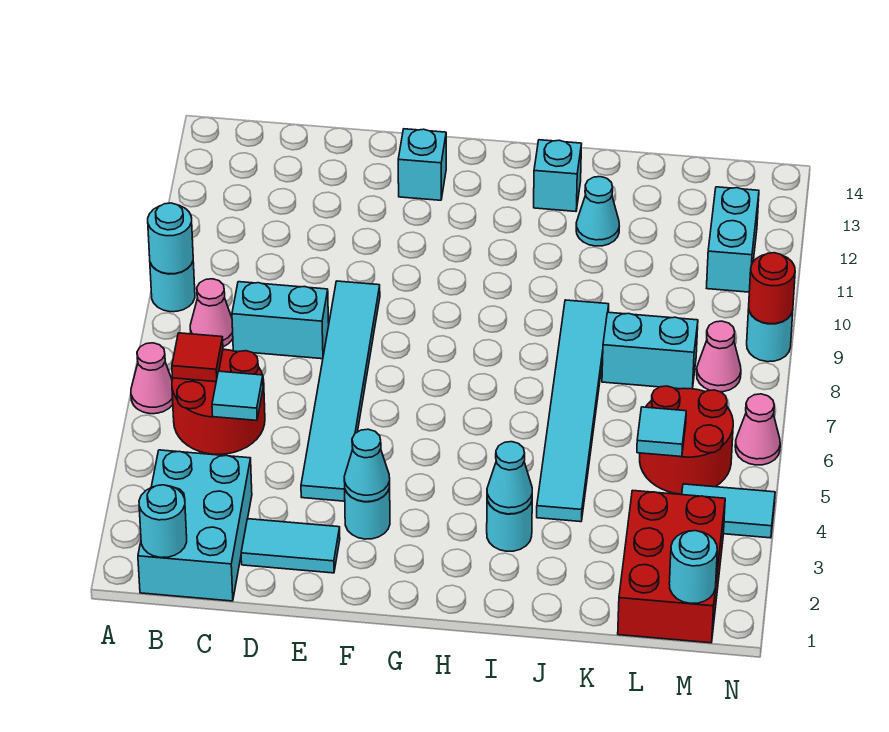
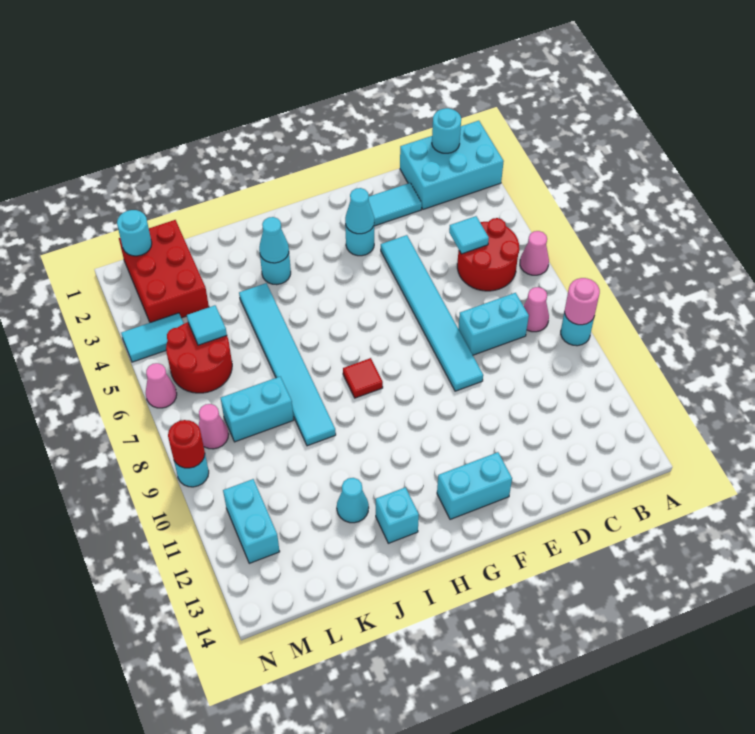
cyan round brick A9 level 2 -> pink round brick A9 level 2
cyan brick B1:C3 level 1 -> cyan brick A1:C2 level 1
red tile B6 level 2 -> red tile H8 level 1
cyan brick F13 level 1 -> cyan brick F13:G13 level 1

